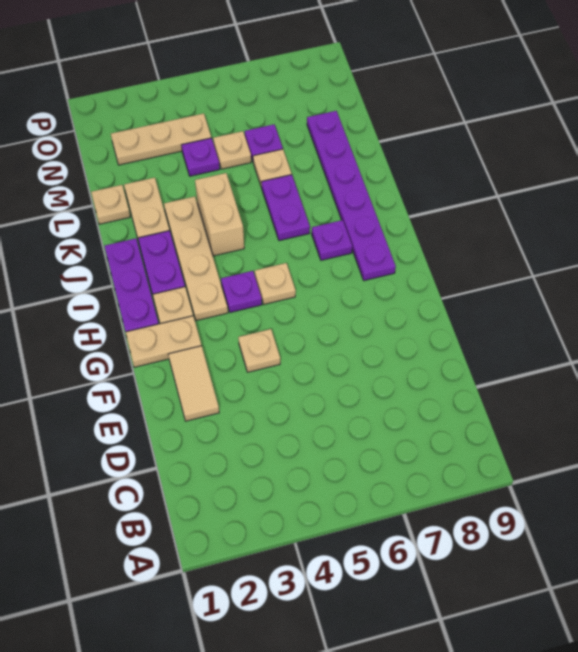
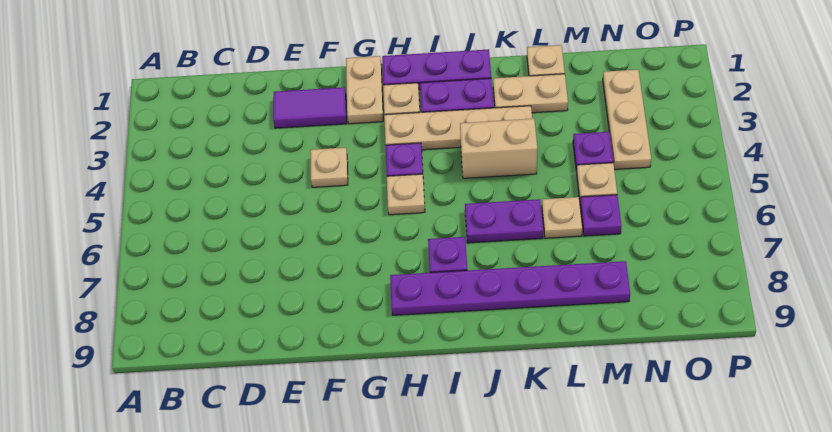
tan tile E2:F2 level 1 -> purple tile E2:F2 level 1

